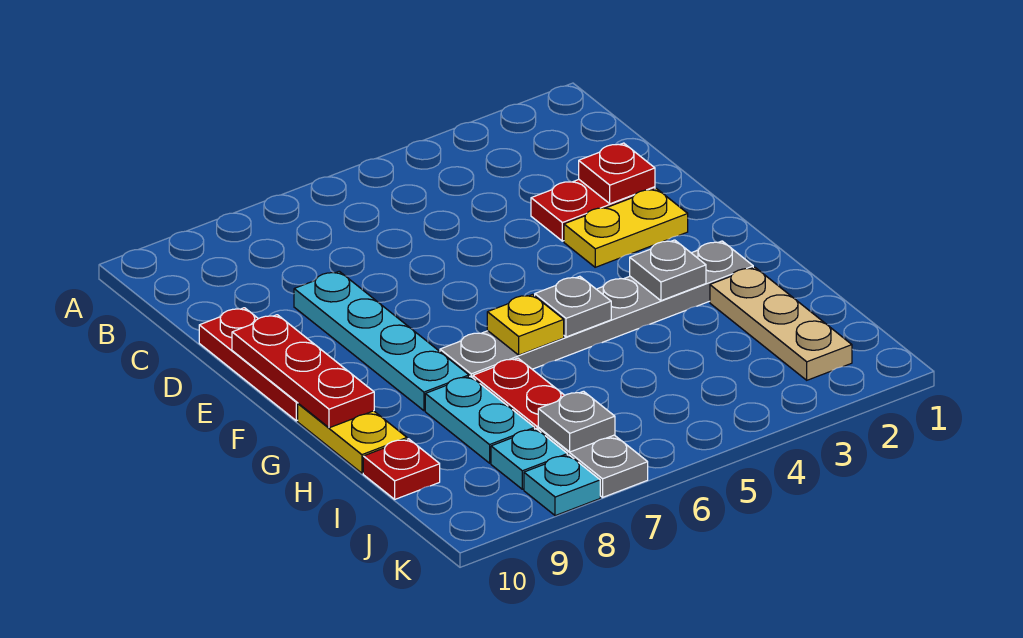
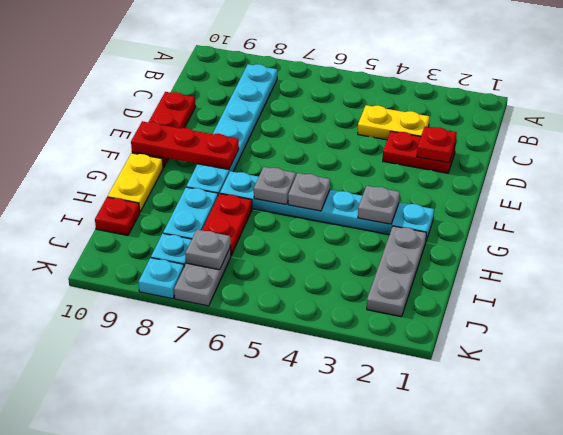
cyan plate D8:G8 level 1 -> cyan plate B8:G8 level 1
yellow plate E2:E3 level 1 -> yellow plate C3:C4 level 1
red plate E10:G10 level 2 -> red plate F8:F10 level 2
grey plate G2:G7 level 1 -> cyan plate G2:G7 level 1
yellow plate G6 level 2 -> grey plate G6 level 2
tan plate H2:J2 level 1 -> grey plate H2:J2 level 1

